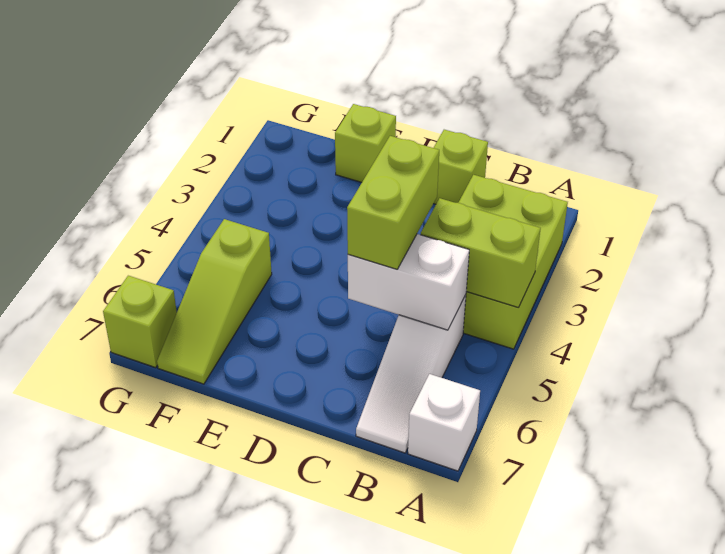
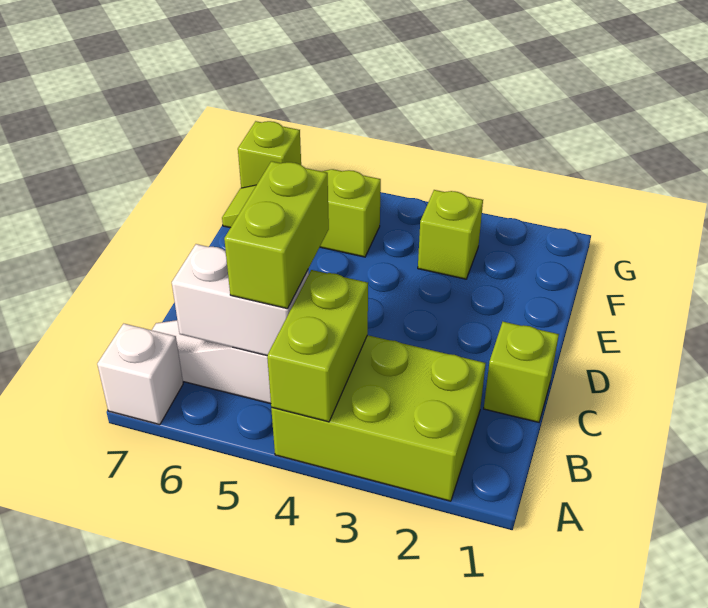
white brick B5:C5 level 2 -> white brick B5:B6 level 2
lime brick C4:C5 level 3 -> lime brick B5:C5 level 3
lime brick E1 level 1 -> lime brick F3 level 1

